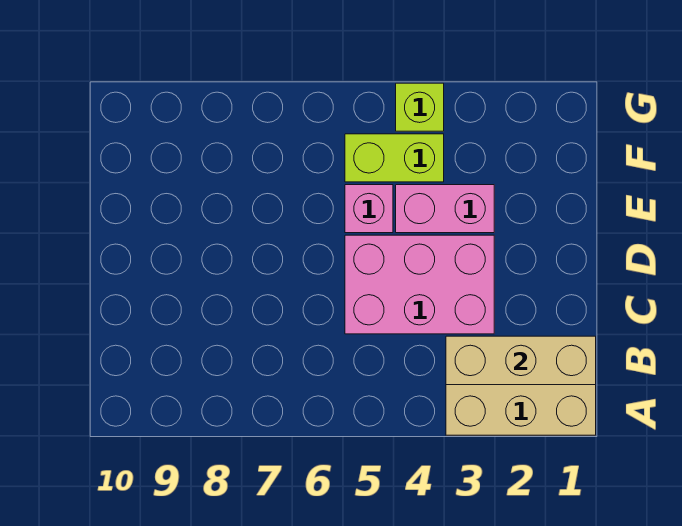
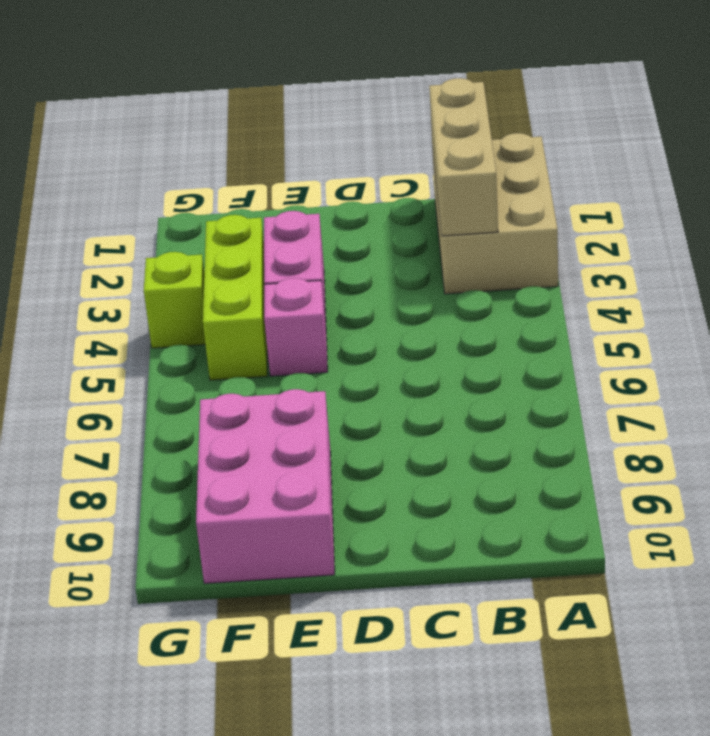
pink brick C3:D5 level 1 -> pink brick E8:F10 level 1
lime brick F4:F5 level 1 -> lime brick F3:F5 level 1

